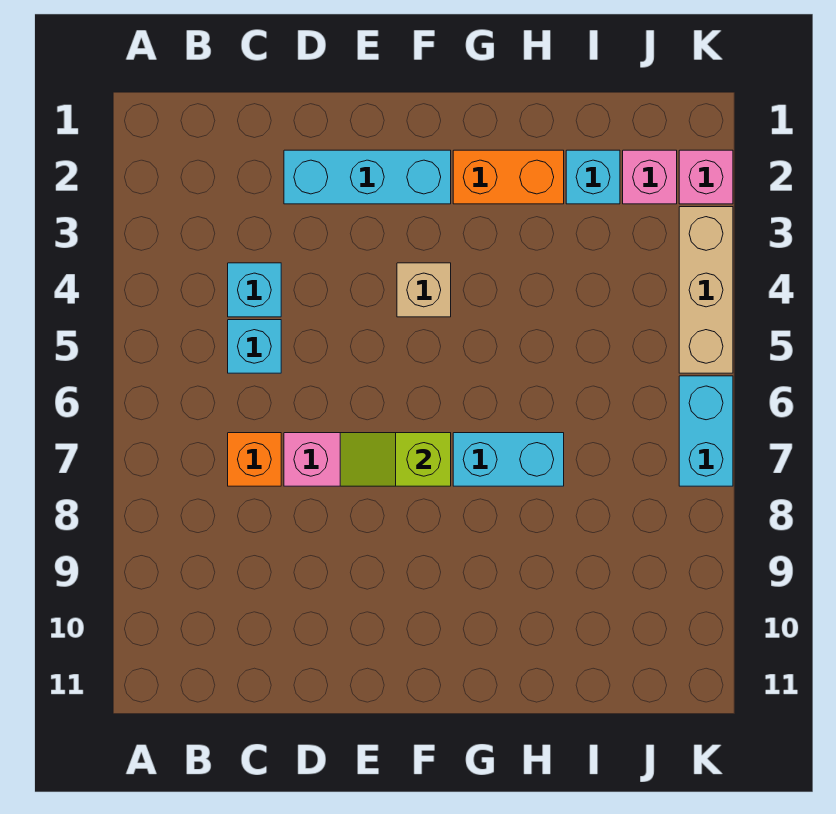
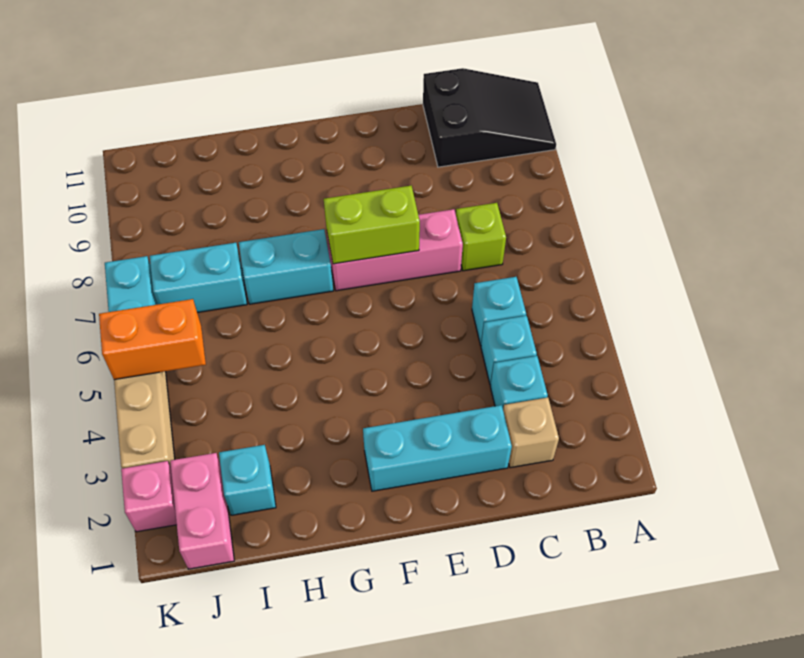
none -> black slope A10:C11 level 1 top C
none -> cyan brick C3 level 1
orange brick C7 level 1 -> lime brick C7 level 1
lime slope E7:F7 level 2 top F -> lime brick E7:F7 level 2
tan brick F4 level 1 -> tan brick C2 level 1
orange brick G2:H2 level 1 -> orange brick J5:K5 level 2
none -> cyan brick I7:J7 level 1
pink brick J2 level 1 -> pink brick J1:J2 level 1

